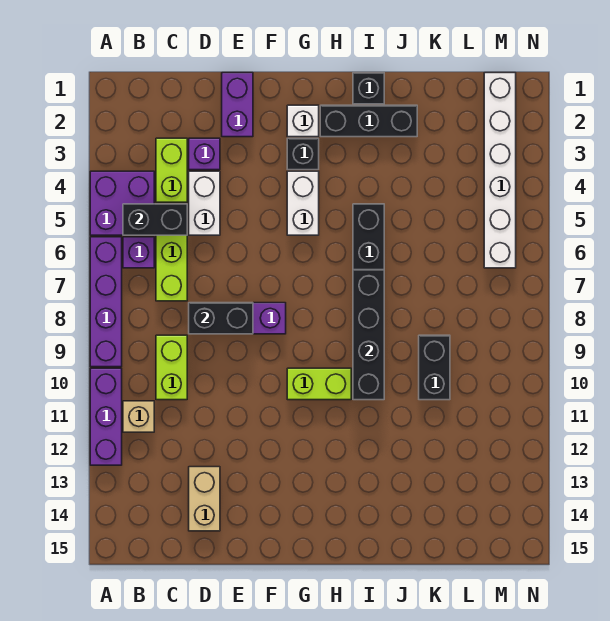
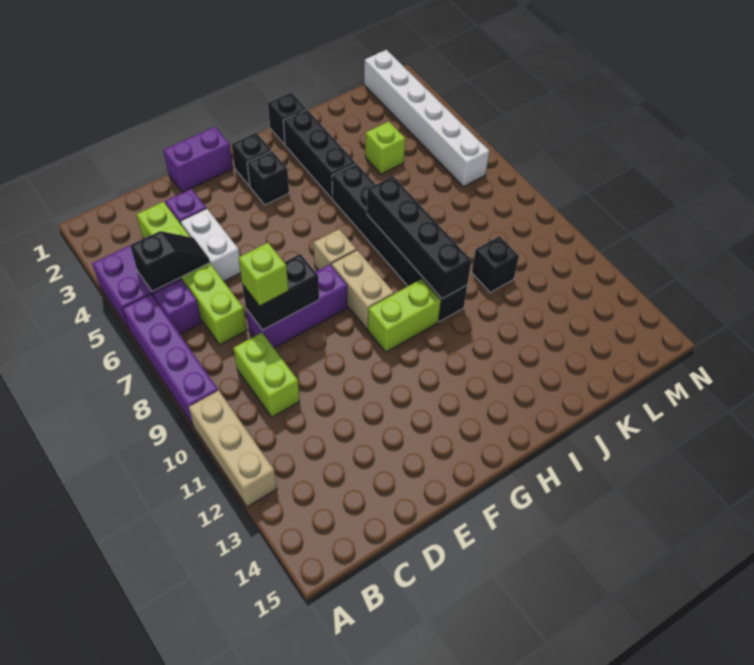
purple brick A10:A12 level 1 -> tan brick A10:A12 level 1
black brick B5:C5 level 2 -> black slope B5:C5 level 2 top B
tan brick B11 level 1 -> tan brick G7 level 1
none -> lime brick D8 level 3
tan brick D13:D14 level 1 -> tan brick G8:G9 level 1
purple brick E1:E2 level 1 -> purple brick E1:F1 level 1
white brick G2 level 1 -> black brick G2 level 1
white brick G4:G5 level 1 -> none
black brick H2:J2 level 1 -> black brick I2:I4 level 1
none -> lime brick K4 level 1
black brick K9:K10 level 1 -> black brick K10 level 1

